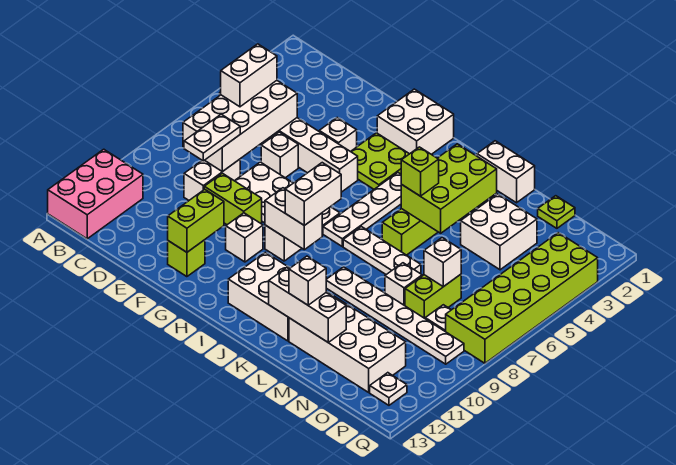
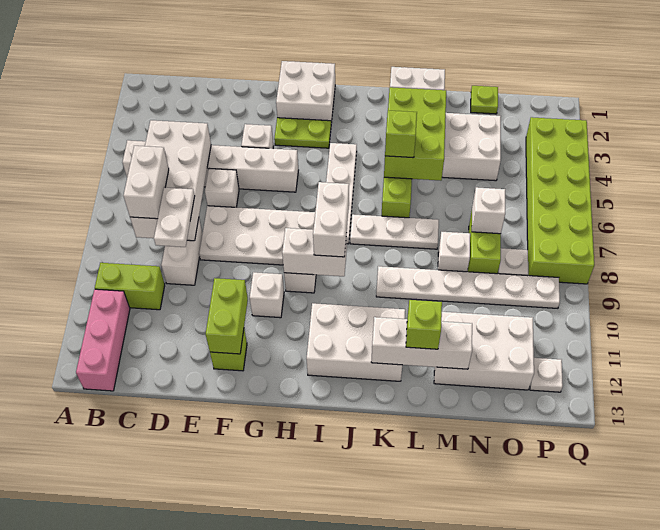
pink brick A11:B13 level 1 -> pink brick B11:B13 level 1
white brick C5:C6 level 3 -> white brick C7:C8 level 3
lime brick E9:F9 level 1 -> lime brick B10:C10 level 1
lime plate G3:H4 level 1 -> lime plate G3:H3 level 1
white brick L11:O12 level 1 -> white brick M11:O12 level 1
white brick L12 level 3 -> lime brick L12 level 3

